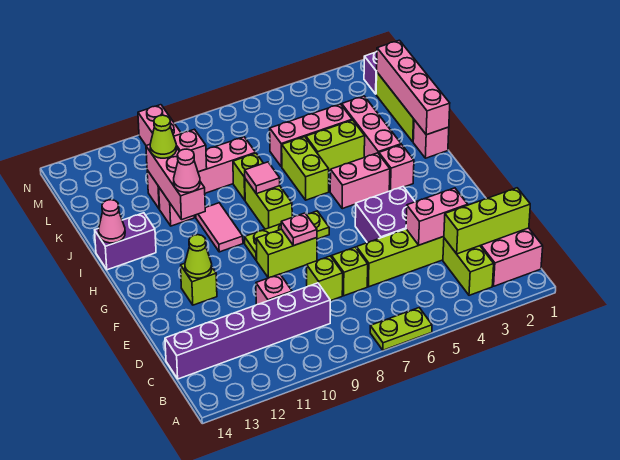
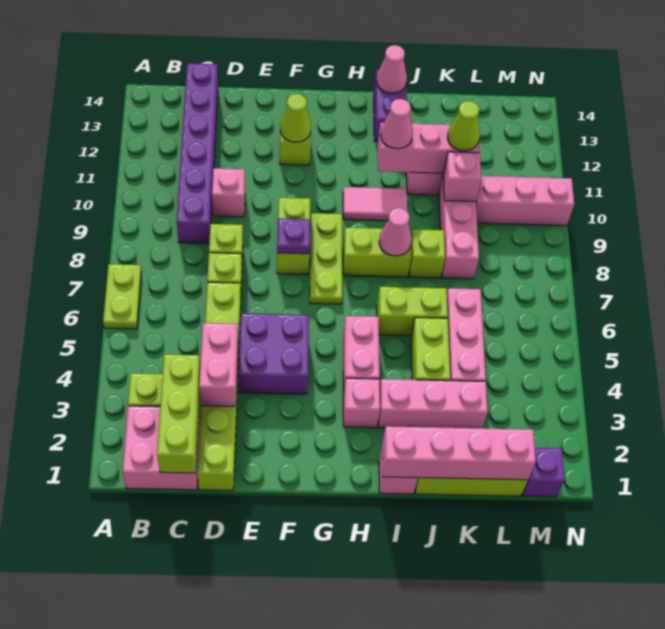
pink plate F8 level 2 -> purple plate F8 level 2
pink tile I8 level 2 -> pink cone I8 level 2

